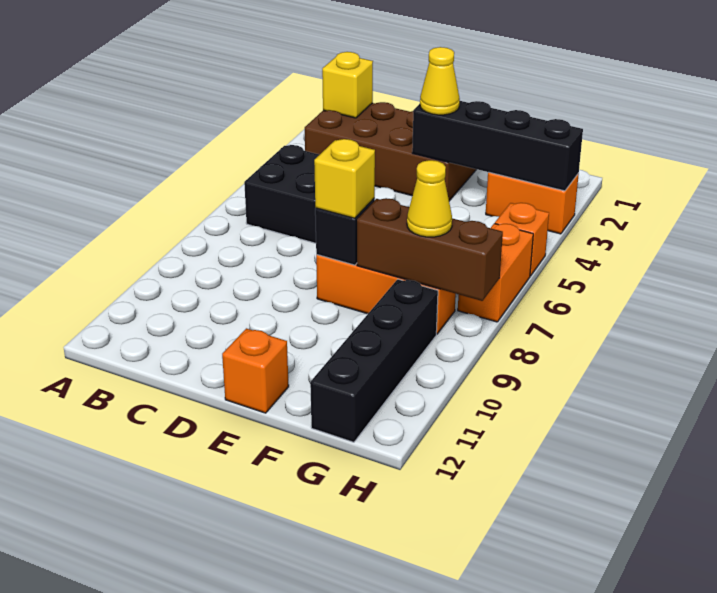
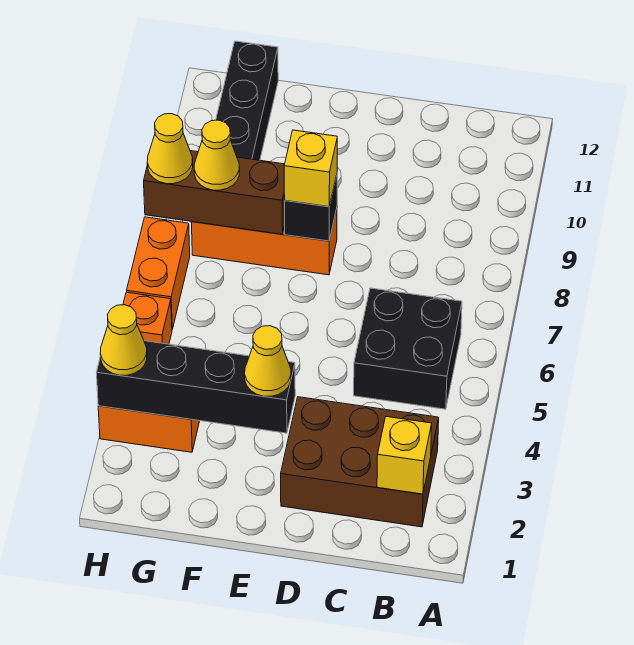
brown brick B2:E3 level 1 -> brown brick B2:D3 level 1
orange brick E12 level 1 -> none
none -> yellow cone H3 level 3
none -> yellow cone H8 level 3

